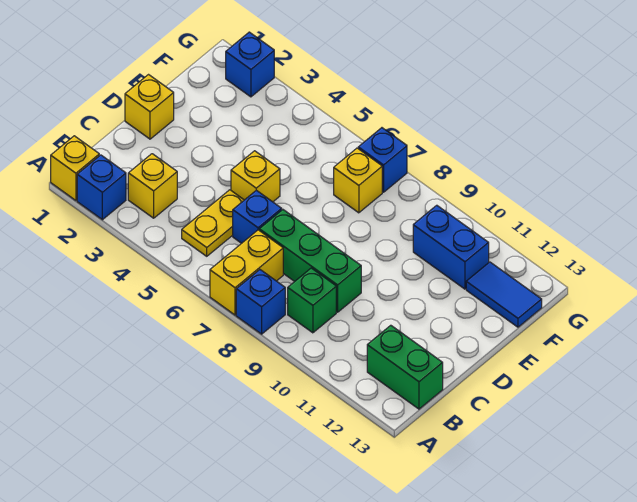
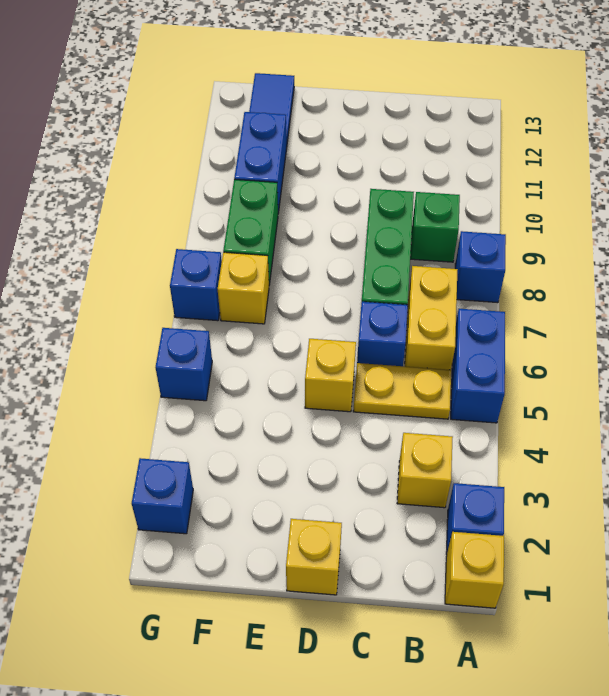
none -> blue brick A5:A6 level 1
yellow brick A7:B7 level 1 -> yellow brick B6:B7 level 1
green brick B12:B13 level 1 -> green brick F8:F9 level 1
none -> blue brick G5 level 1

